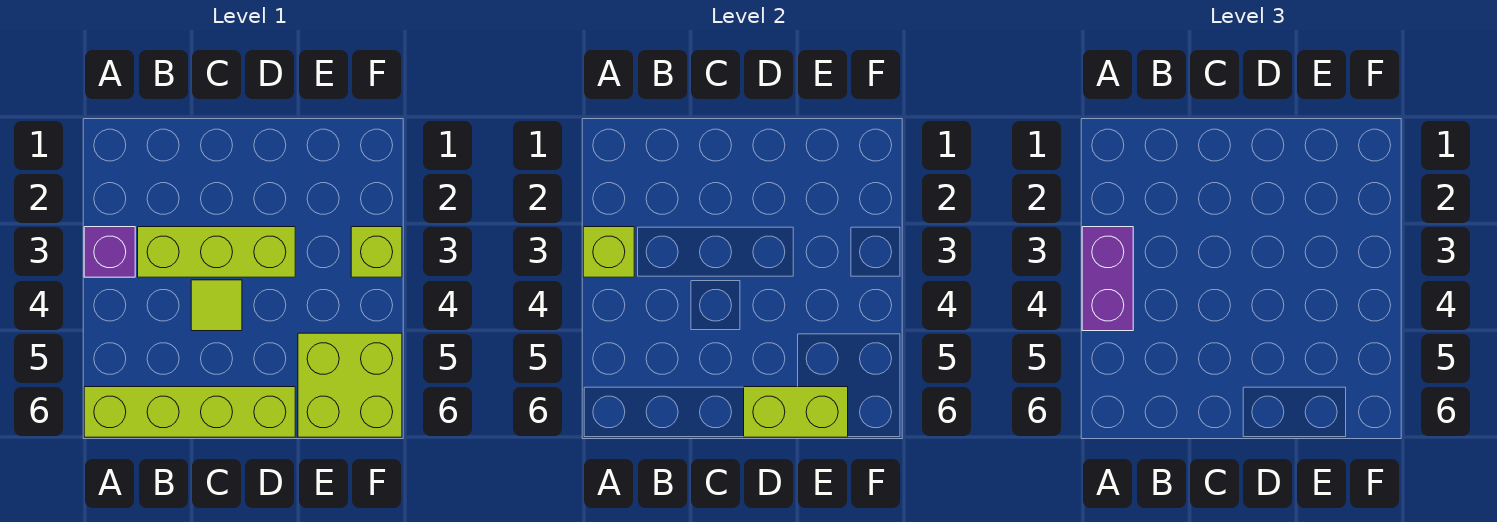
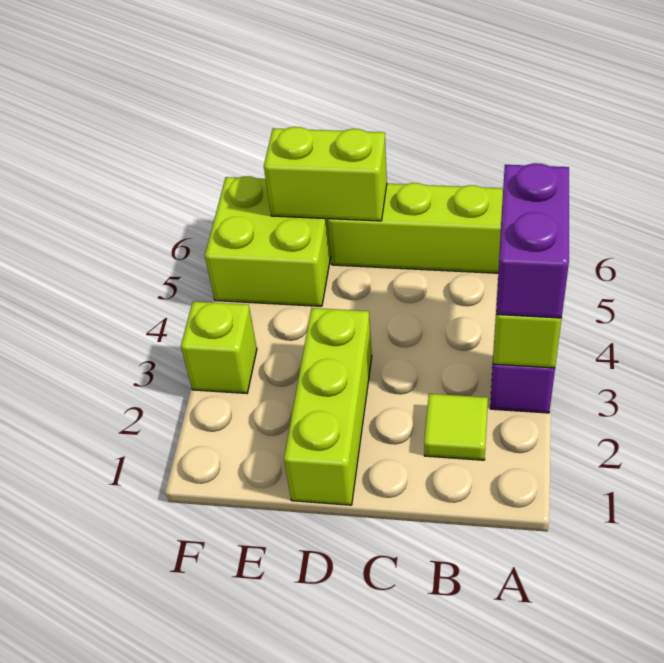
lime brick B3:D3 level 1 -> lime brick D1:D3 level 1
lime tile C4 level 1 -> lime tile B2 level 1

